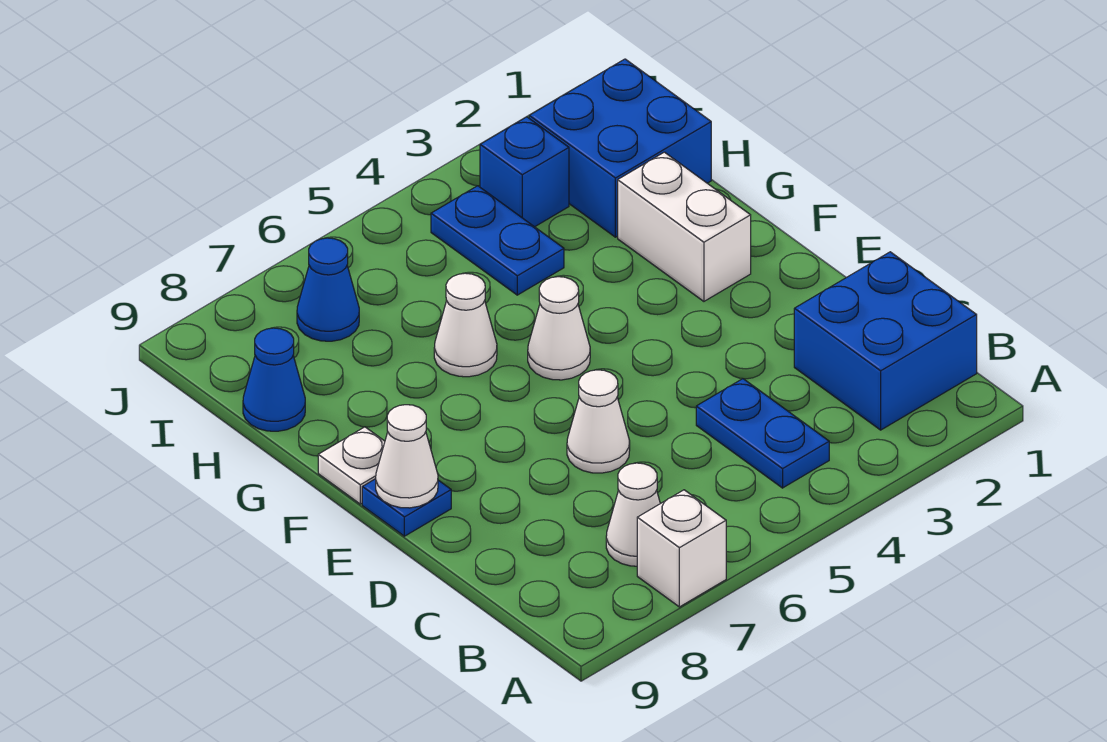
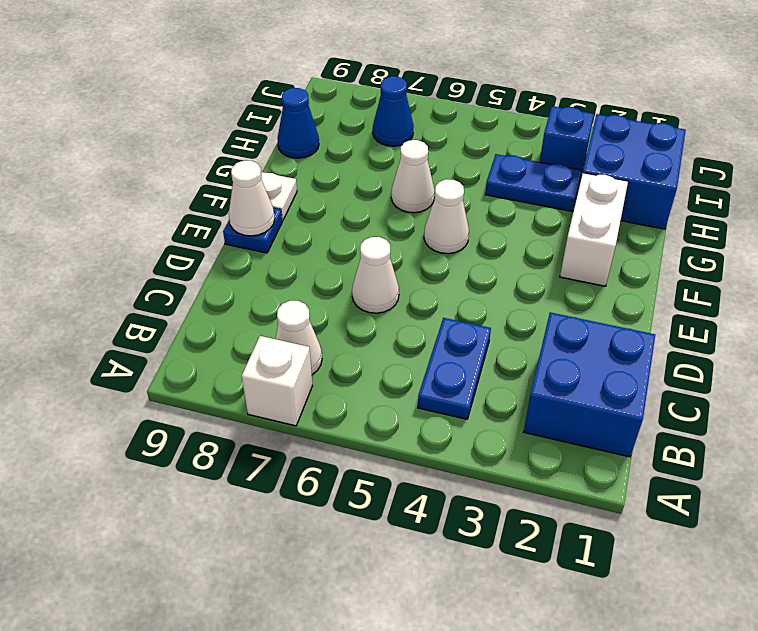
blue plate H4:I4 level 1 -> blue plate H3:H4 level 1

